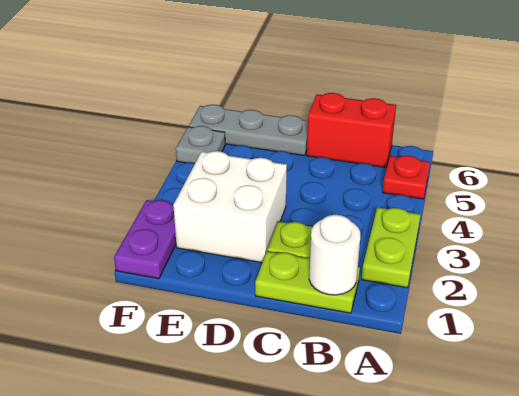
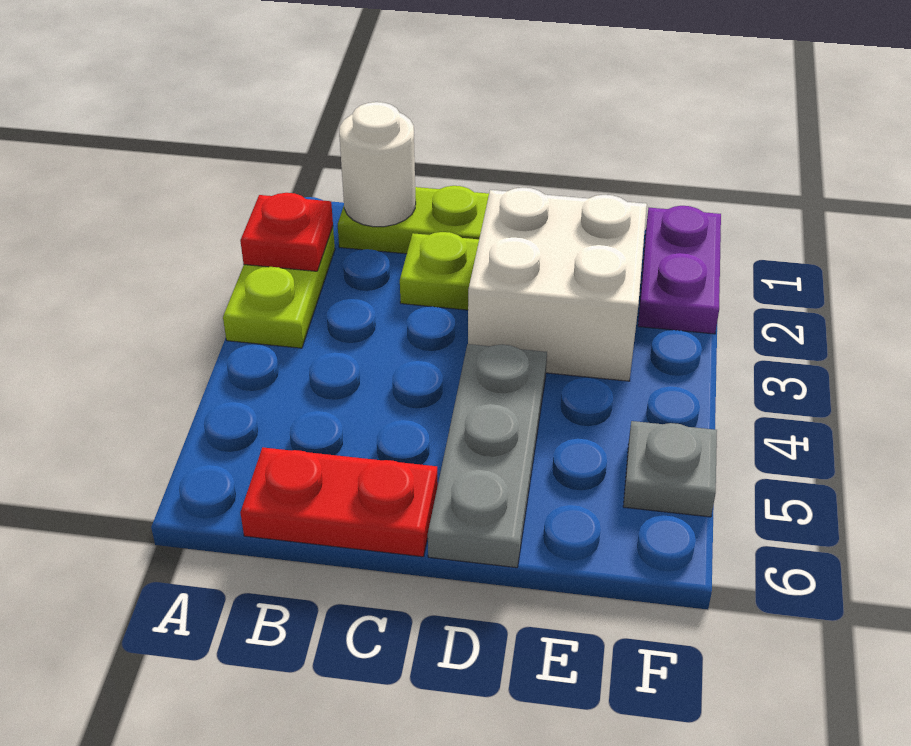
red plate A5 level 1 -> red plate A2 level 2
red brick B6:C6 level 1 -> red plate B6:C6 level 1
grey plate D6:F6 level 1 -> grey plate D4:D6 level 1

